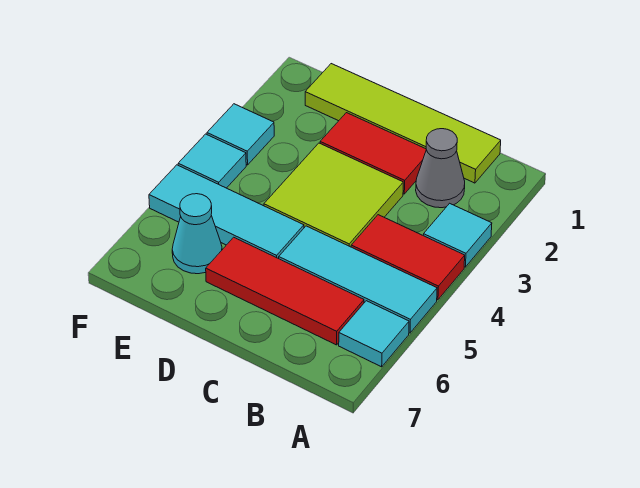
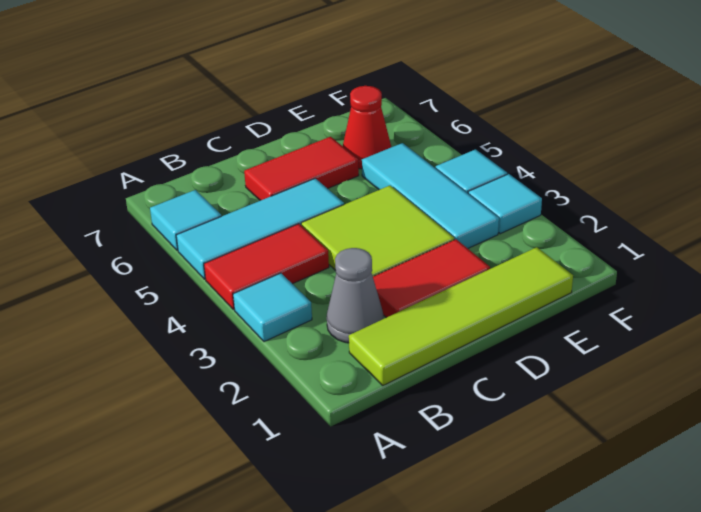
red tile B6:D6 level 1 -> red tile C6:D6 level 1
cyan tile D5:F5 level 1 -> cyan tile E3:E5 level 1
cyan cone E6 level 1 -> red cone E6 level 1

